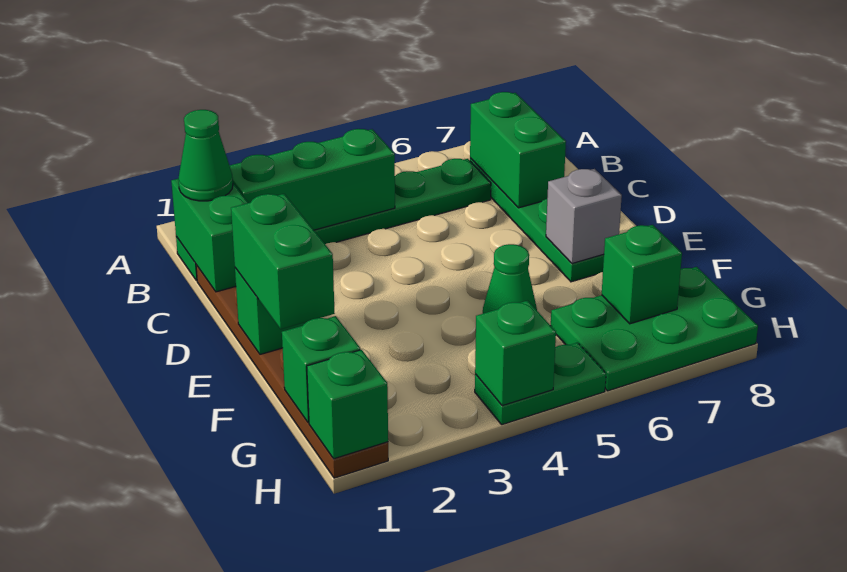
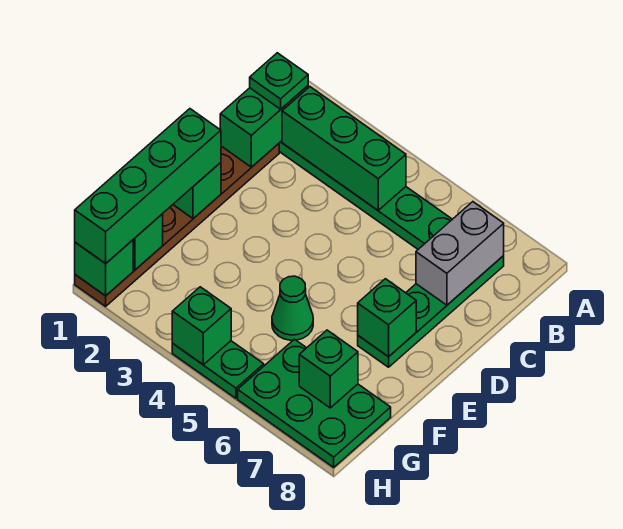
green cone B1 level 3 -> green plate B1 level 3
green brick B7:C7 level 2 -> grey brick B7:C7 level 2
green brick E1:F1 level 3 -> green brick E1:H1 level 3
grey brick E7 level 2 -> green brick E7 level 2

